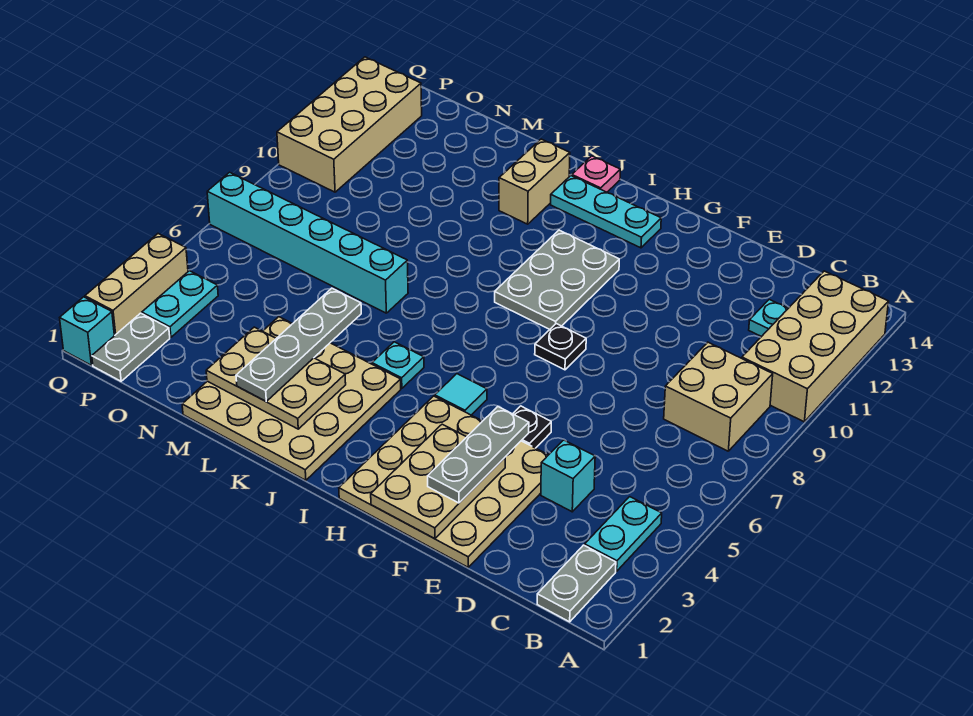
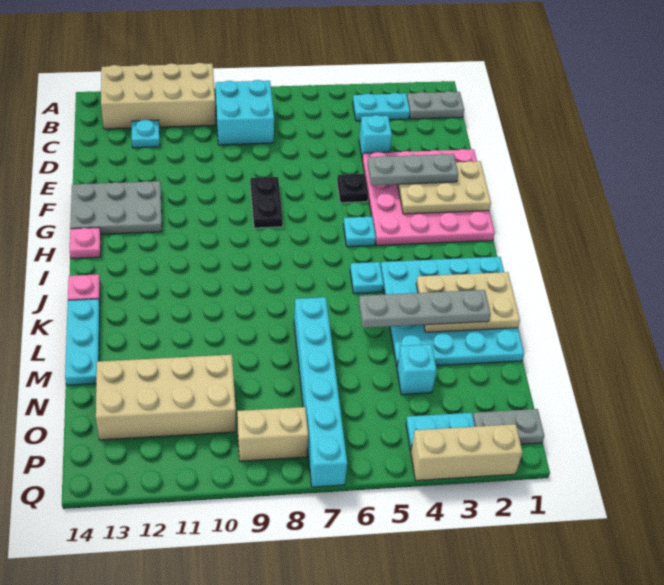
tan brick B8:C9 level 1 -> cyan brick B8:C9 level 1
tan plate E1:H4 level 1 -> pink plate E1:H4 level 1
black plate G8 level 1 -> black plate F8:G8 level 1
cyan tile H5 level 1 -> cyan plate H5 level 1
grey plate H9:I11 level 1 -> grey plate F12:G14 level 1
cyan plate H13:J13 level 1 -> cyan plate K14:M14 level 1
none -> pink plate H14 level 1
tan plate J1:M4 level 1 -> cyan plate J1:M4 level 1
tan plate K2:M3 level 2 -> tan plate K1:L3 level 2
tan brick K12:K13 level 1 -> tan brick P8:P9 level 1
tan brick P10:Q13 level 1 -> tan brick N10:O13 level 1
cyan brick Q1 level 1 -> cyan brick N4 level 1

